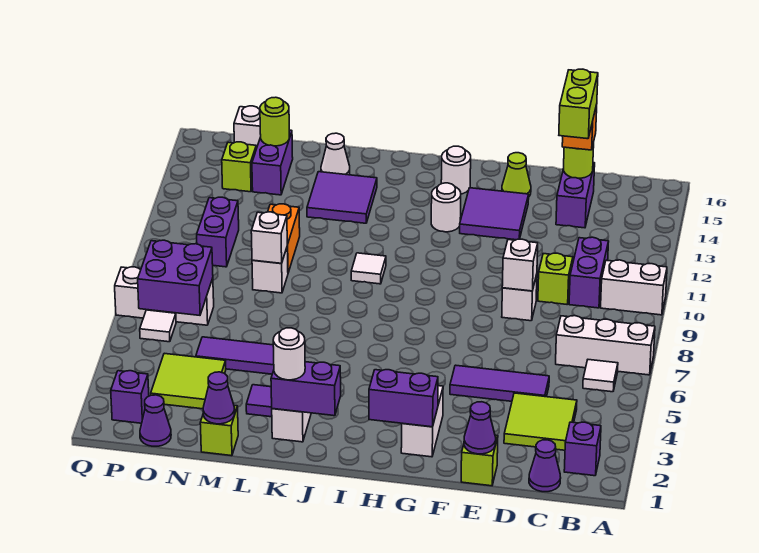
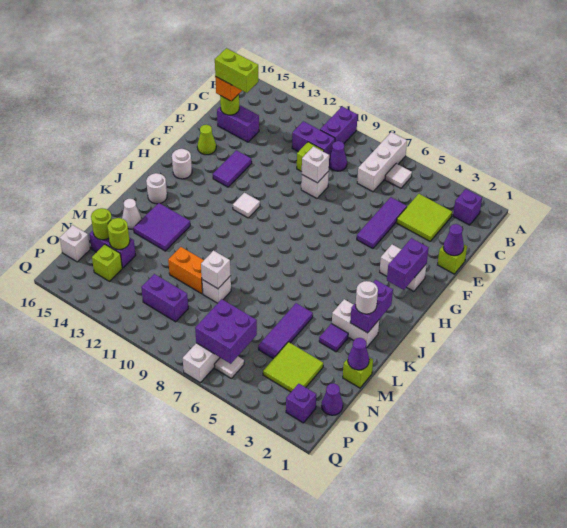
white brick A10:B10 level 1 -> purple brick A10:B10 level 1
purple cone C1 level 1 -> purple cone C9 level 1
purple tile F13:G14 level 1 -> purple tile F13:G13 level 1
white round brick H13 level 1 -> white round brick J15 level 1
white tile J10 level 1 -> white tile H11 level 1
none -> lime round brick N14 level 2

